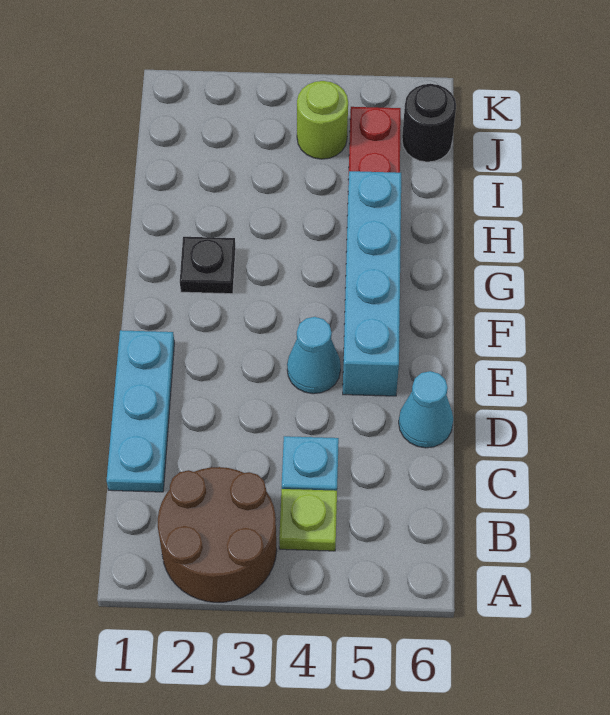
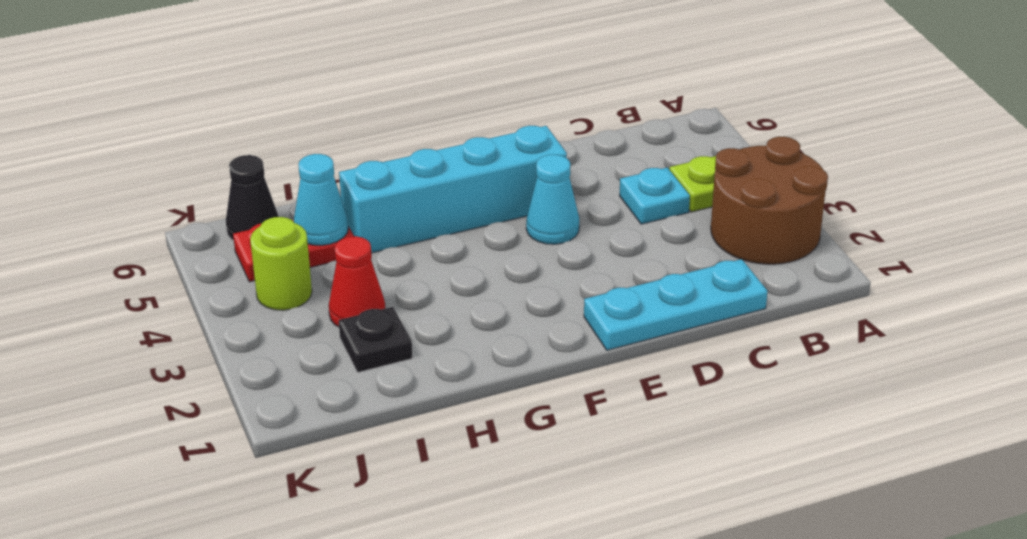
cyan cone D6 level 1 -> cyan cone I5 level 2
black plate G2 level 1 -> black plate I2 level 1
none -> red cone I3 level 1
black round brick J6 level 1 -> black cone J6 level 1

